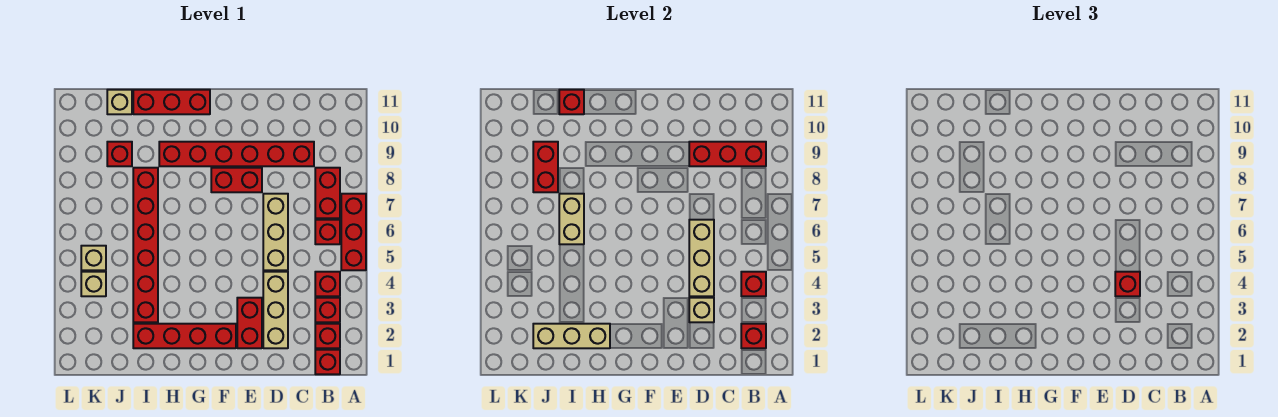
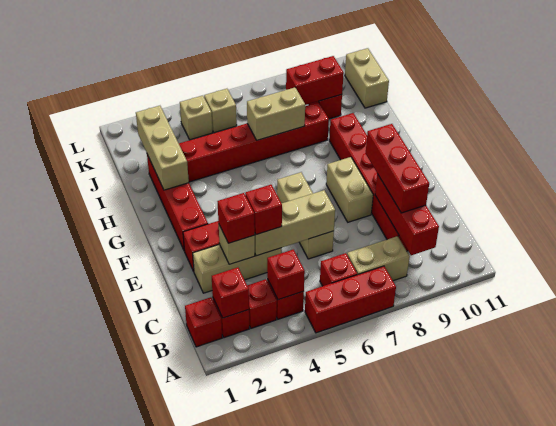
red brick B7:B8 level 1 -> tan brick B7:B8 level 1
tan brick D5:D7 level 1 -> tan brick D6:F6 level 1
red brick E8:F8 level 1 -> tan brick E8:F8 level 1
red brick G11:I11 level 1 -> red brick C9:E9 level 3
red brick I11 level 2 -> red brick D3 level 3
tan brick J11 level 1 -> tan brick J11:K11 level 1

